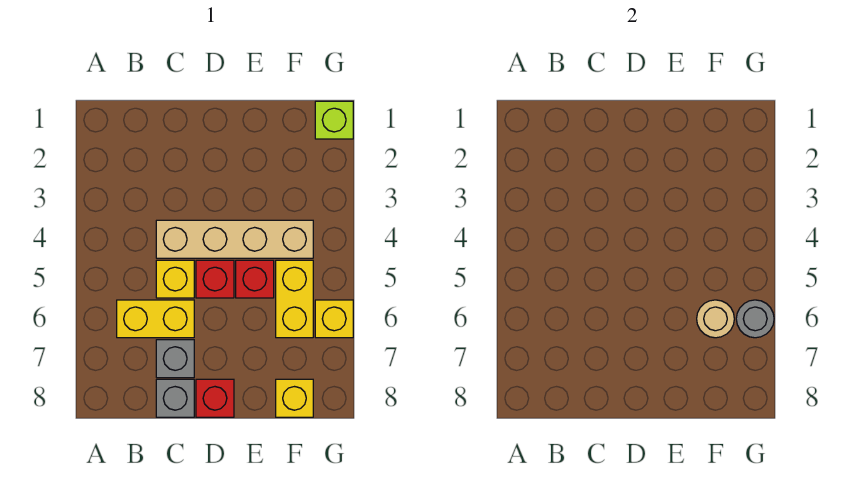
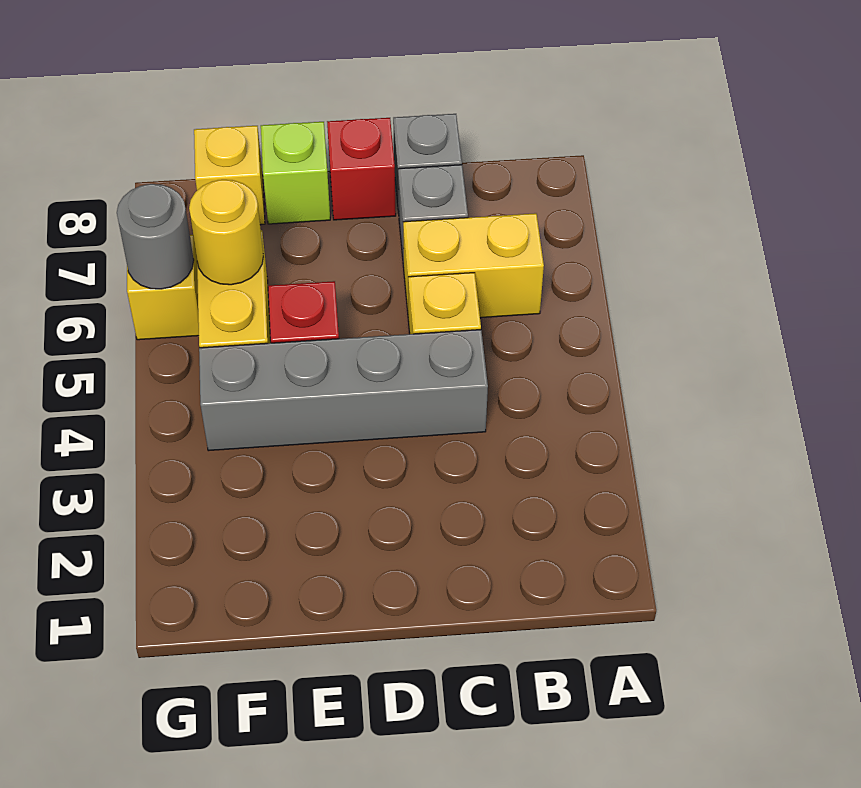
tan brick C4:F4 level 1 -> grey brick C4:F4 level 1
red brick D5 level 1 -> none
tan round brick F6 level 2 -> yellow round brick F6 level 2
lime brick G1 level 1 -> lime brick E8 level 1

